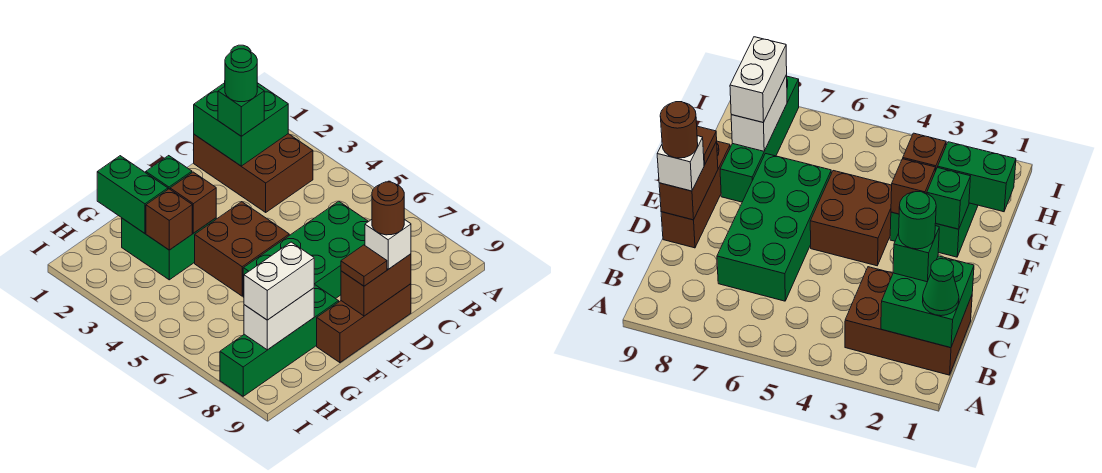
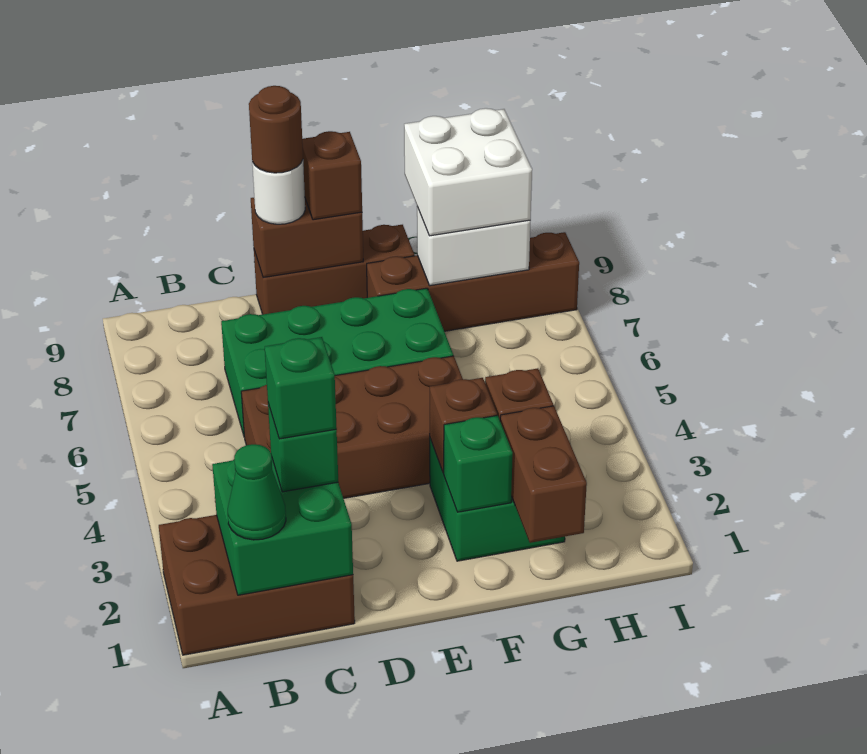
brown brick B1:C3 level 1 -> brown brick A1:C2 level 1
green round brick C2 level 4 -> green brick C2 level 4
white brick D9 level 3 -> white round brick D9 level 3
brown brick E4:F5 level 1 -> brown brick C4:F5 level 1
brown tile E9 level 3 -> brown brick E9 level 3
green brick F8:I8 level 1 -> brown brick F8:I8 level 1
green brick G1:G2 level 2 -> brown brick G1:G2 level 2
white brick G8:H8 level 3 -> white brick G8:H9 level 3

